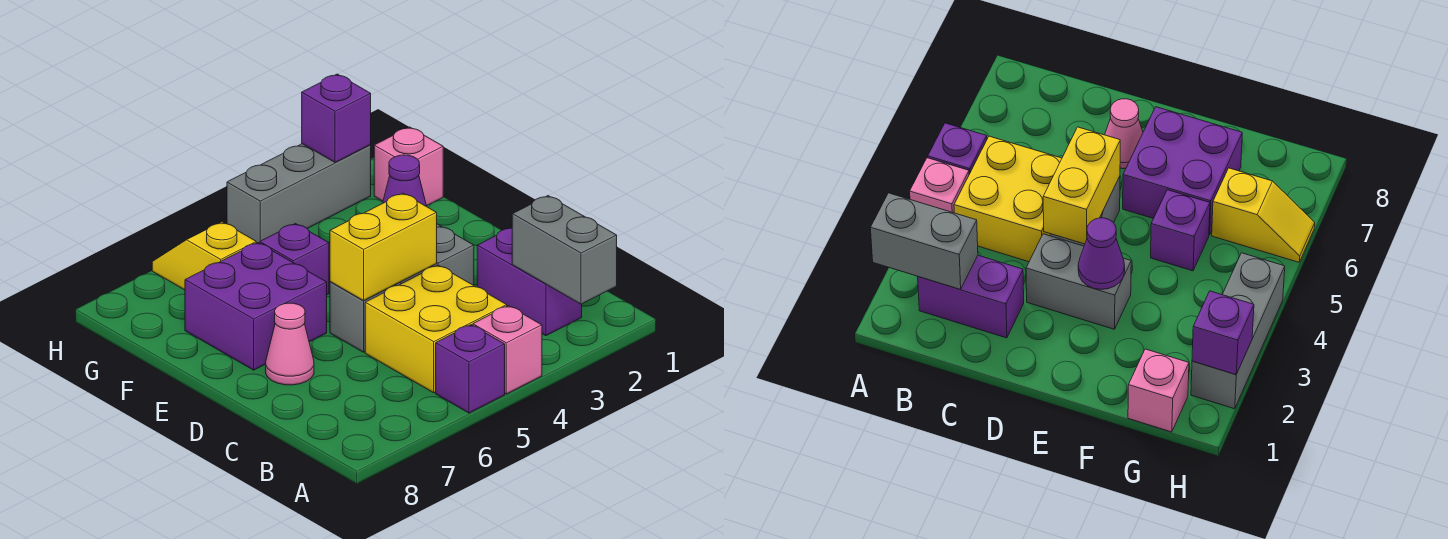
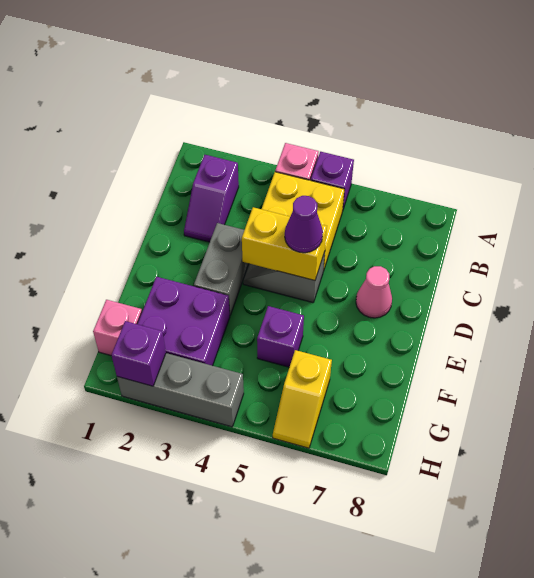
grey brick A2:B2 level 2 -> none
purple brick B2:C2 level 1 -> purple slope B2:C2 level 1 top B
purple cone E3 level 2 -> purple cone D5 level 3
purple brick E6:F7 level 1 -> purple brick F2:G3 level 1

